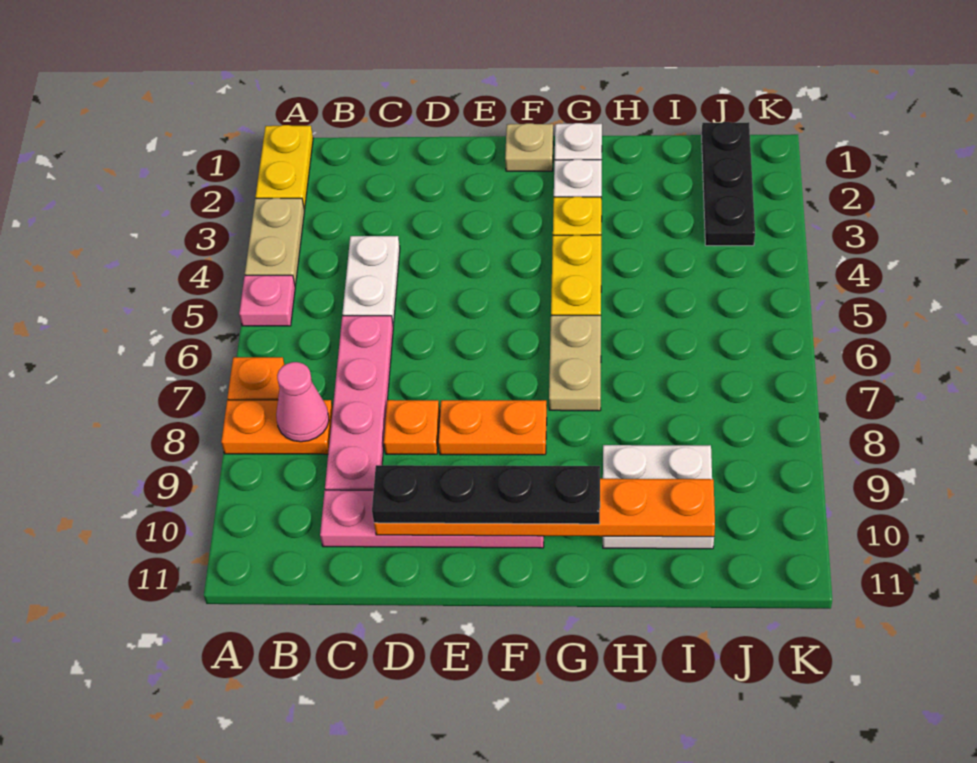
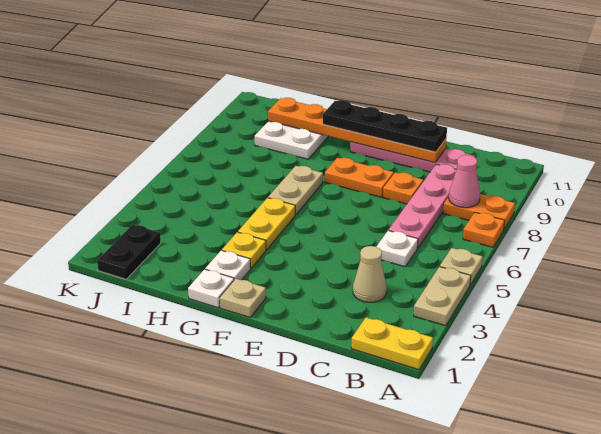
yellow plate A1:A2 level 1 -> yellow plate A1:B1 level 1
pink plate A5 level 1 -> tan plate A5 level 1
none -> tan cone C3 level 1
white plate C4:C5 level 1 -> white plate C5 level 1
black plate J1:J3 level 1 -> black plate J1:J2 level 1

